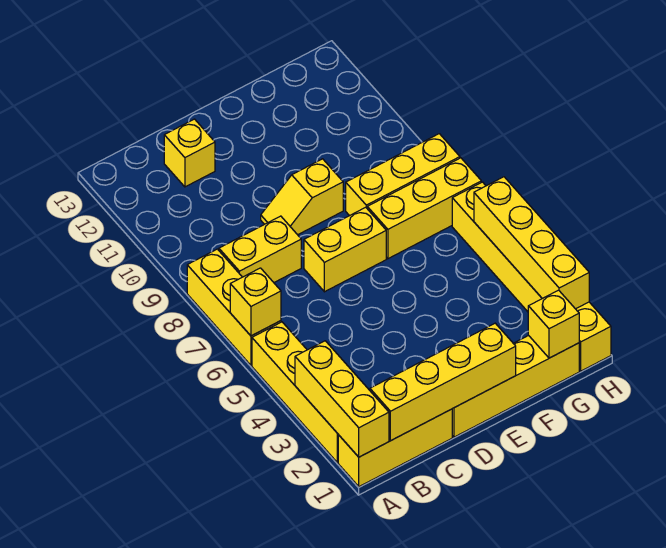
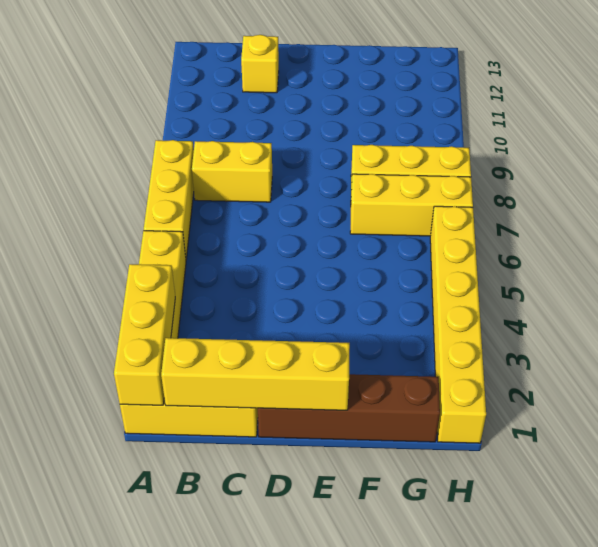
yellow brick A6 level 2 -> none
yellow brick D1:G1 level 1 -> brown brick D1:G1 level 1
yellow brick D7:E7 level 1 -> none
yellow slope D9:E9 level 1 top E -> none
yellow brick G1 level 2 -> none
yellow brick H2:H5 level 2 -> none

